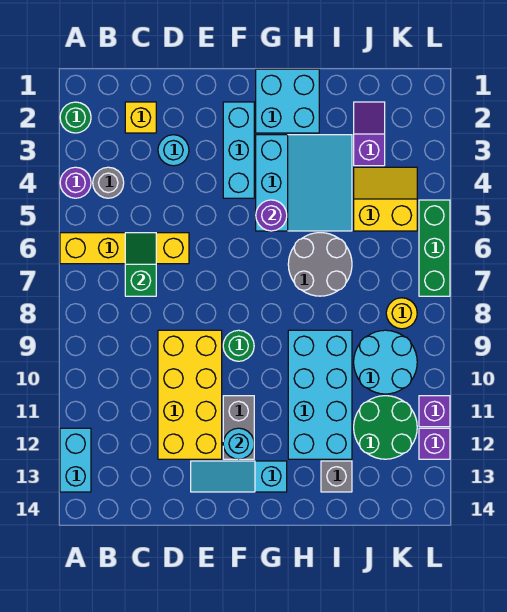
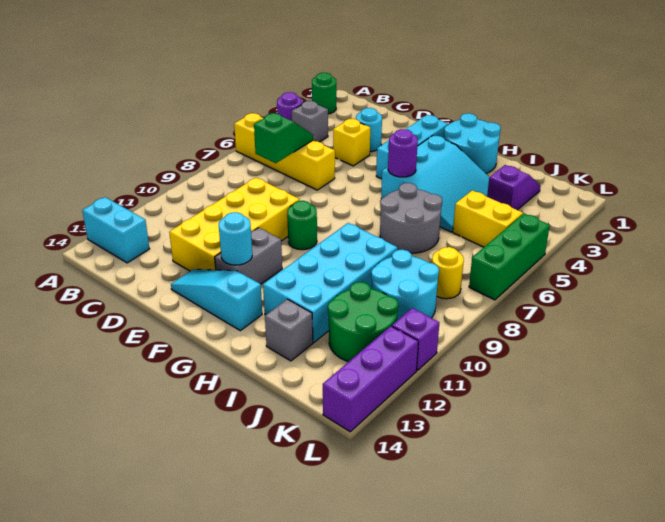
cyan brick A12:A13 level 1 -> cyan brick A13:B13 level 1
grey round brick B4 level 1 -> grey brick B4 level 1
yellow brick C2 level 1 -> yellow brick D4 level 1
cyan brick G1:H2 level 1 -> cyan round brick G1:H2 level 1
purple brick L12 level 1 -> purple brick L12:L14 level 1

